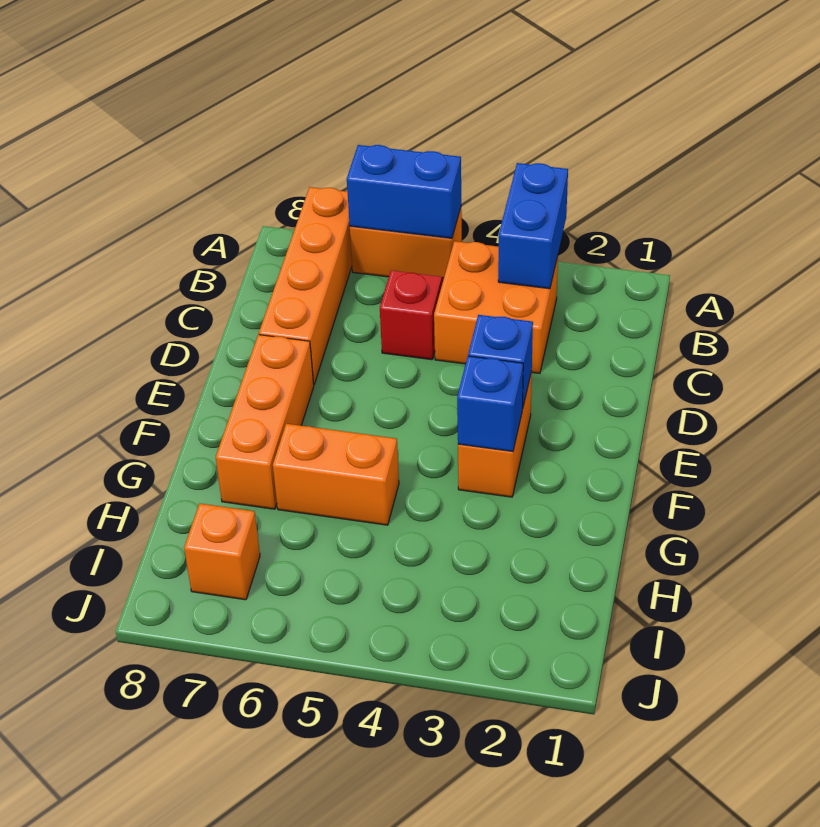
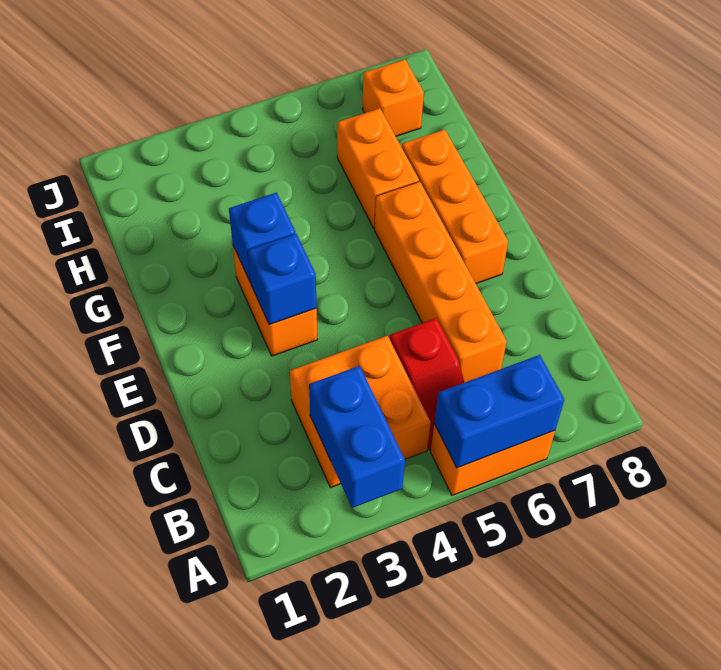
orange brick A7:D7 level 1 -> orange brick C6:F6 level 1
orange brick G5:G6 level 1 -> orange brick G6:H6 level 1

